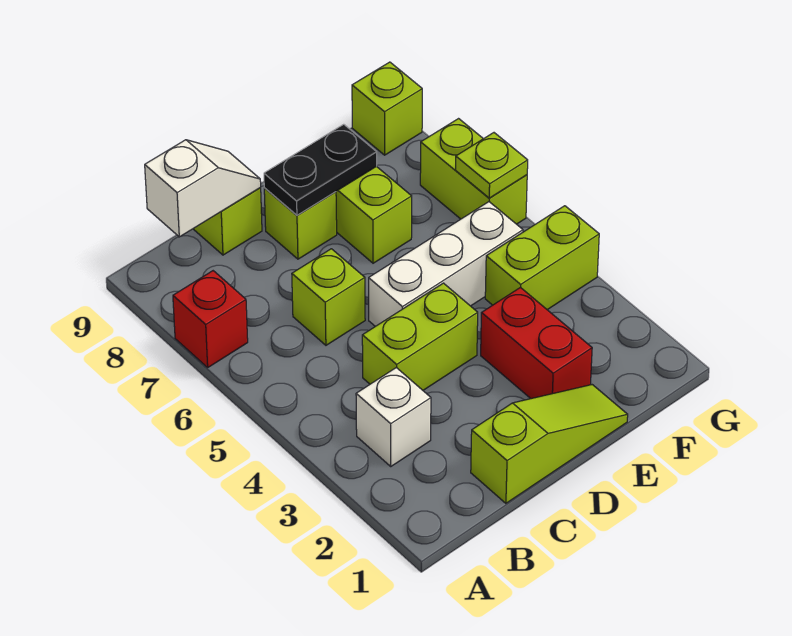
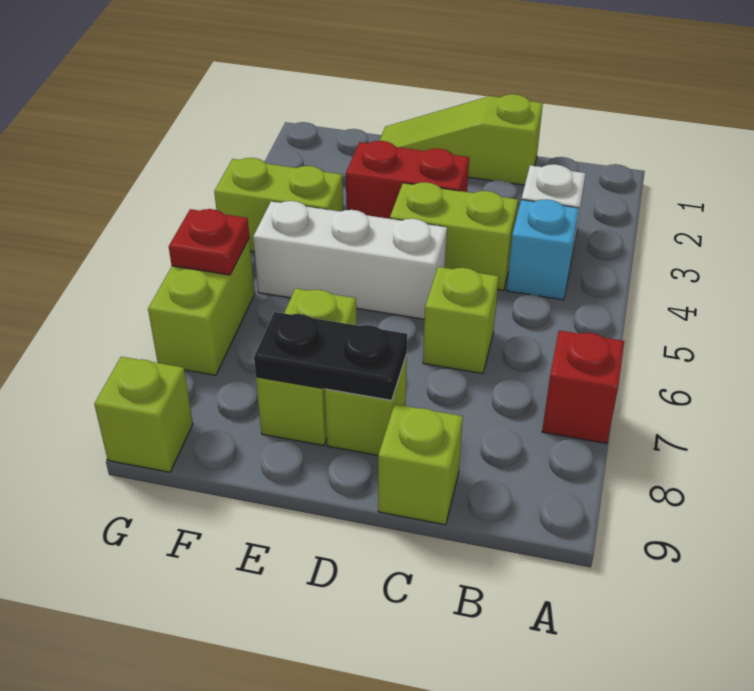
none -> cyan brick B4 level 1
white slope B9:C9 level 2 top B -> none
red brick E2:E3 level 1 -> red brick D3:E3 level 1
lime plate G6 level 2 -> red plate G6 level 2

